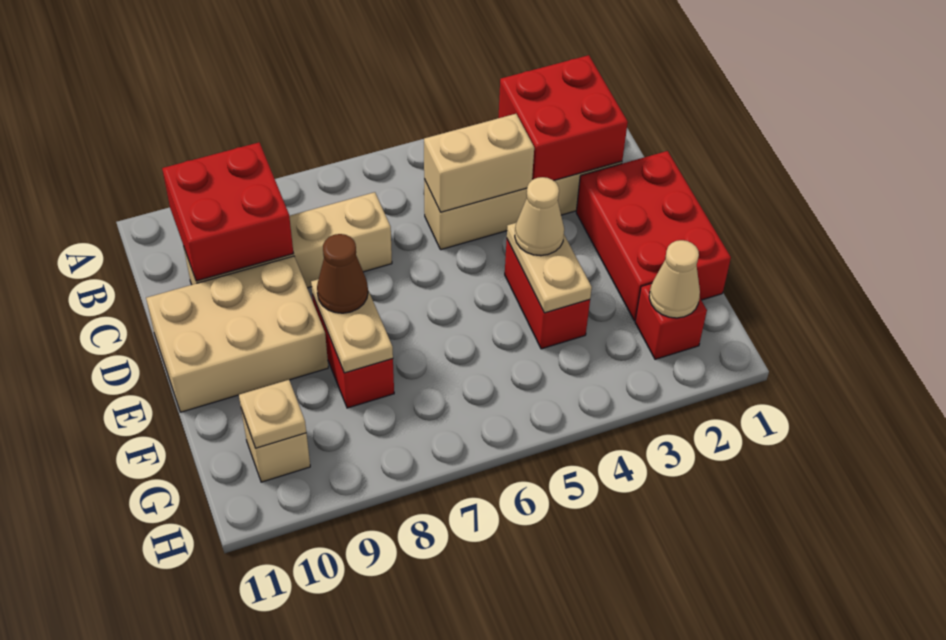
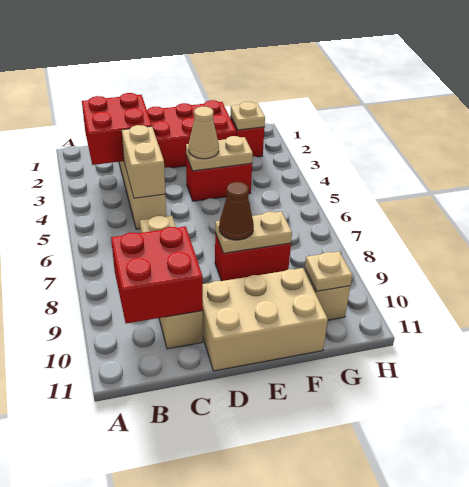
tan brick D9:E11 level 1 -> tan brick D10:F11 level 1
tan cone G2 level 2 -> tan plate G2 level 2

